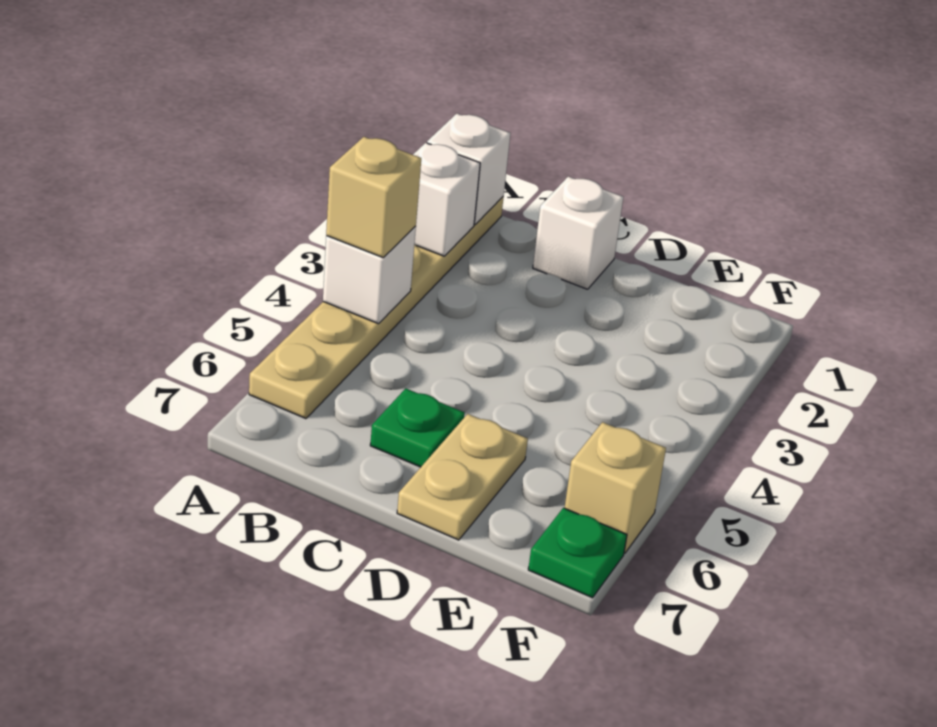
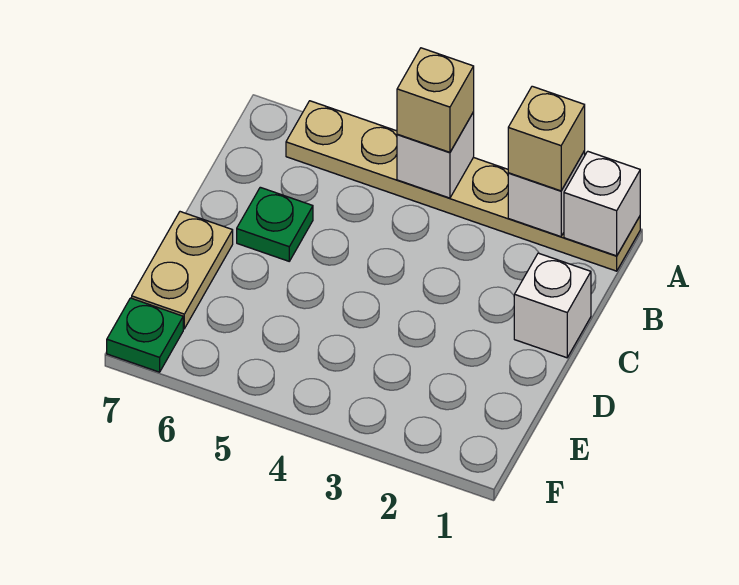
tan plate D6:D7 level 1 -> tan plate D7:E7 level 1
tan brick F6 level 1 -> tan brick A2 level 3

